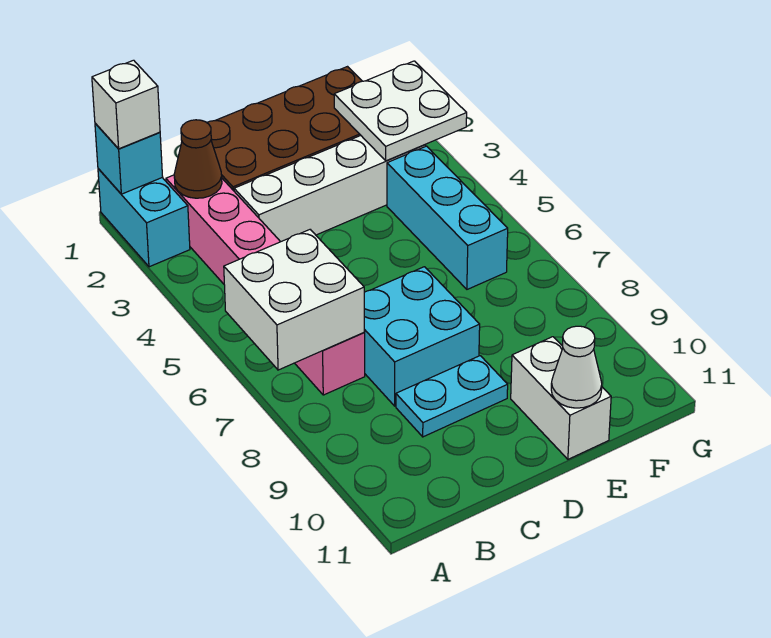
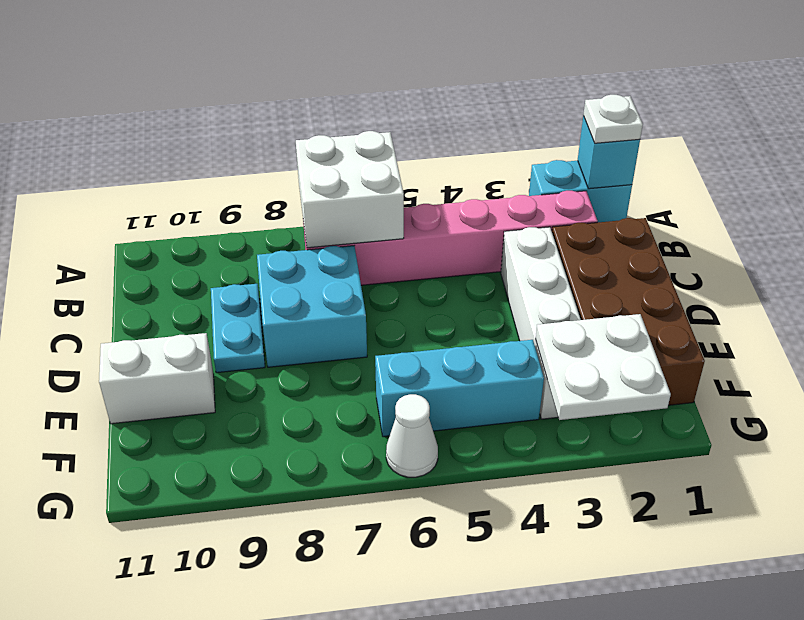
white brick A1 level 3 -> white plate A1 level 3
brown cone B2 level 2 -> none
white cone E11 level 2 -> white cone G6 level 1

